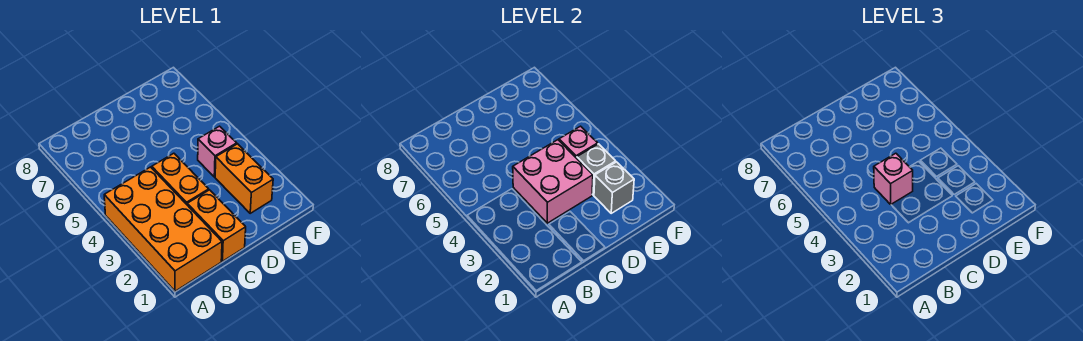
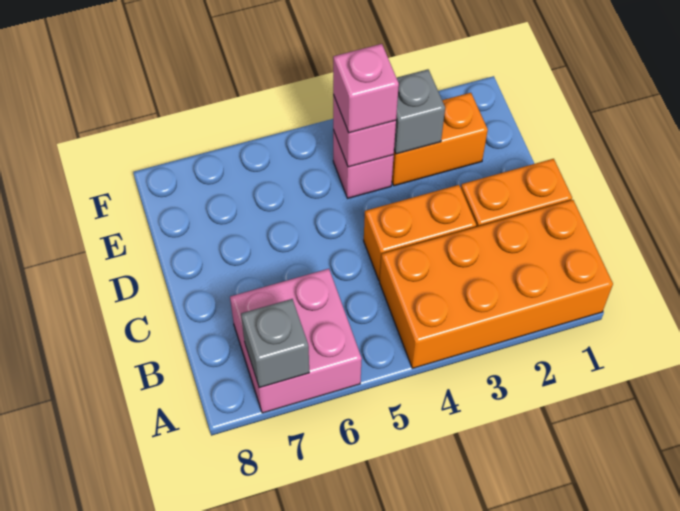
pink brick C3:D4 level 2 -> pink brick A6:B7 level 1
pink brick C4 level 3 -> pink brick E4 level 3
grey brick E2 level 2 -> grey brick A7 level 2

